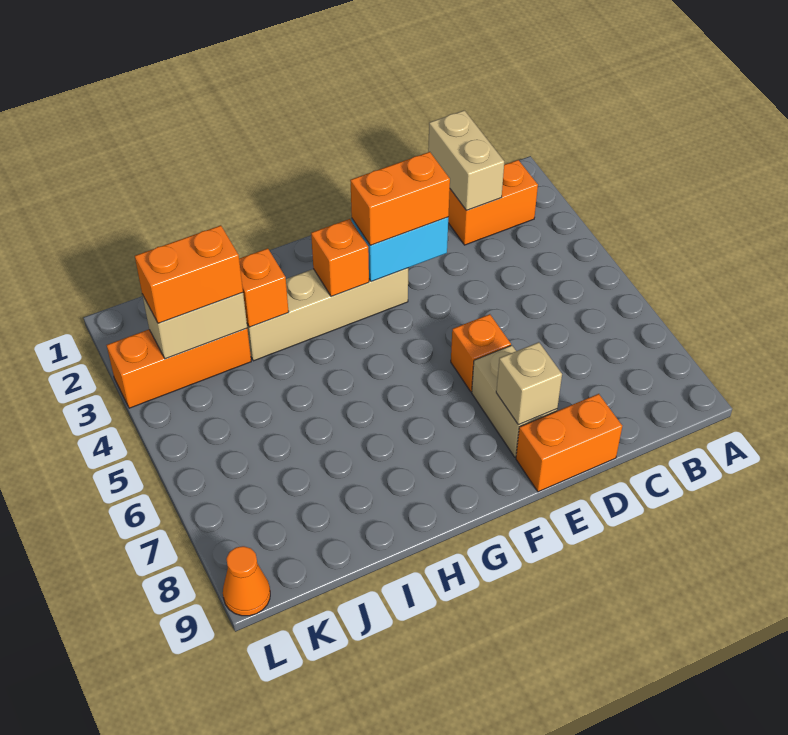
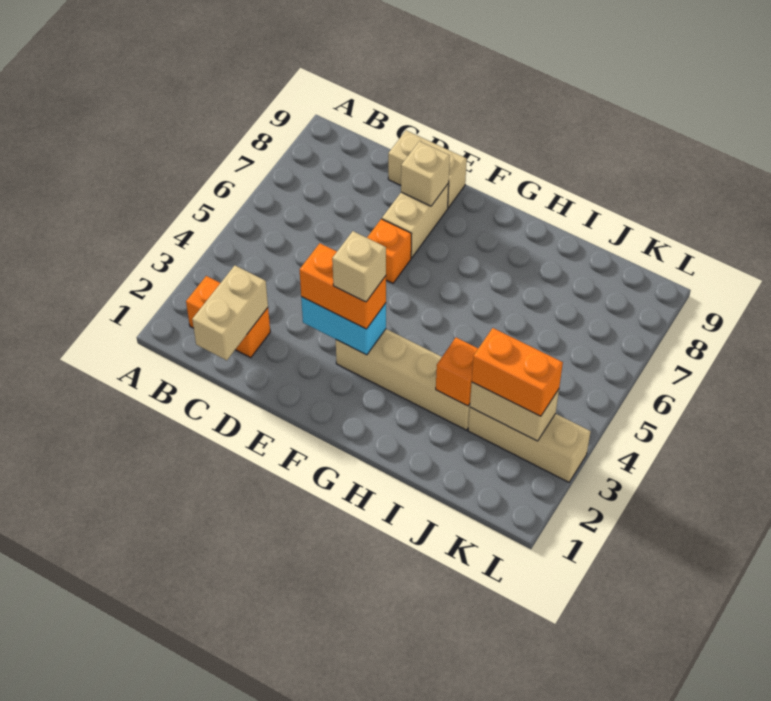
orange brick D9:E9 level 1 -> tan brick D9:E9 level 1
none -> tan brick F3 level 4
orange brick G3 level 2 -> none
orange brick J3:L3 level 1 -> tan brick J3:L3 level 1
orange cone L9 level 1 -> none

